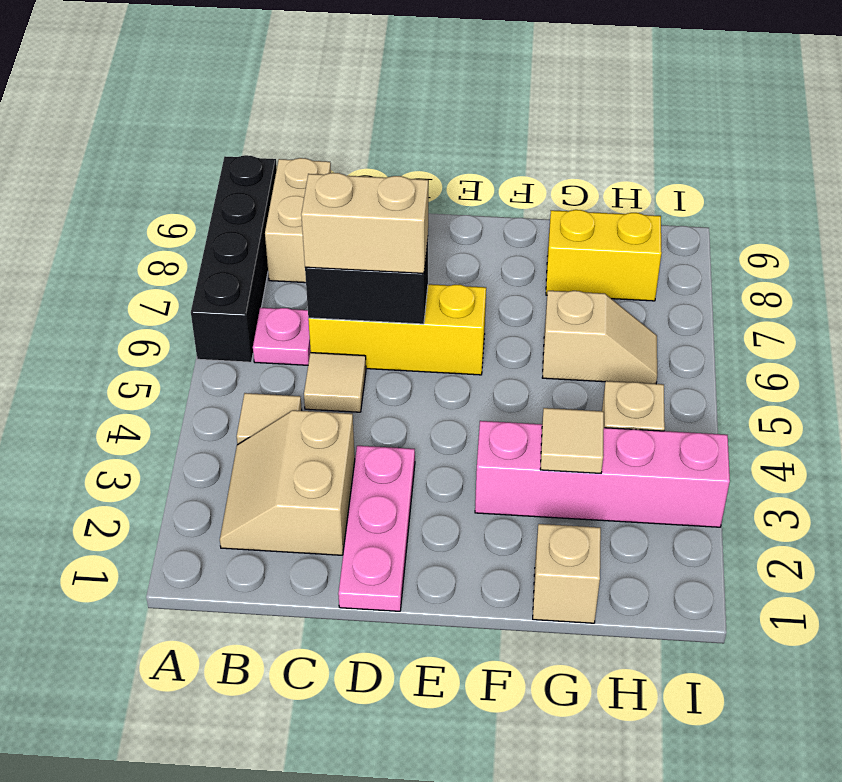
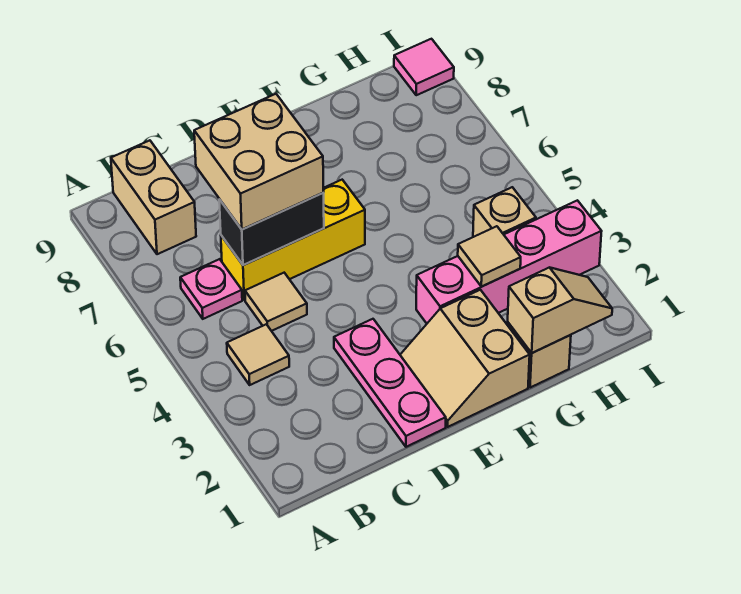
black brick A6:A9 level 1 -> none
tan slope B2:C3 level 1 top C -> tan slope E1:F2 level 1 top F
tan brick C6:D6 level 3 -> tan brick C6:D7 level 3
tan slope G6:H6 level 1 top G -> tan slope G1:H1 level 2 top G
yellow brick G8:H8 level 1 -> none
none -> pink tile I9 level 1

